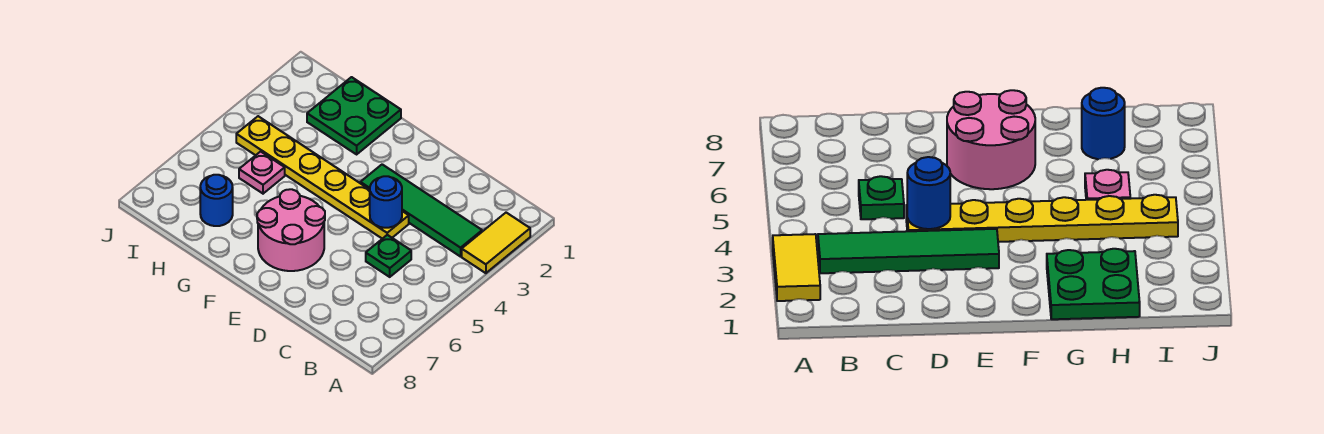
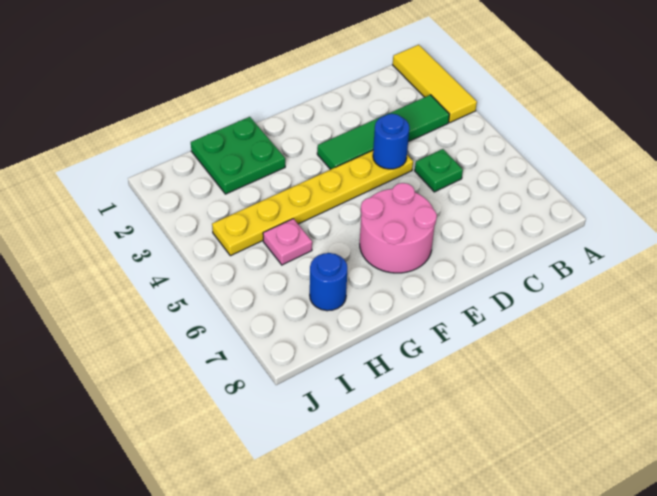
yellow tile A2:A3 level 1 -> yellow tile A1:A3 level 1

